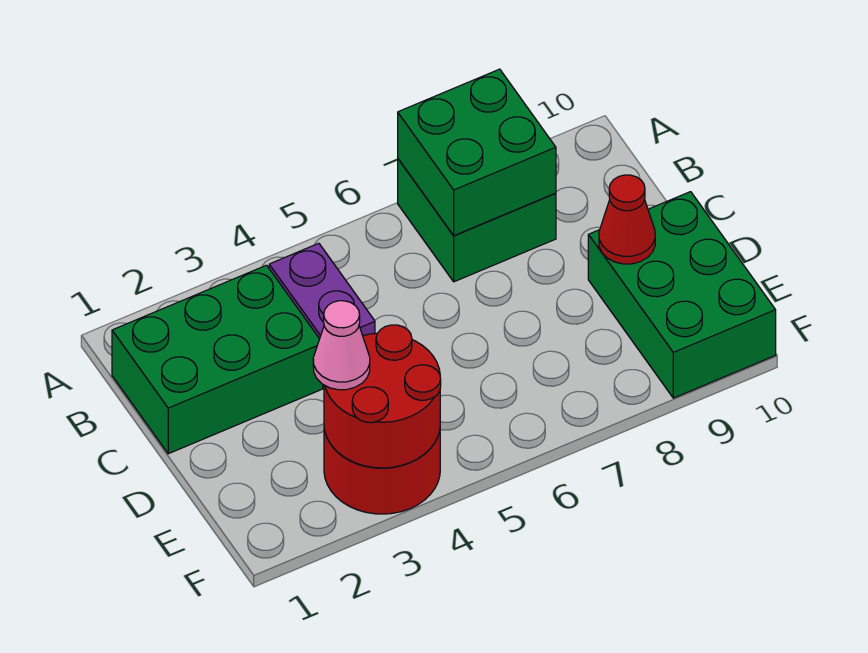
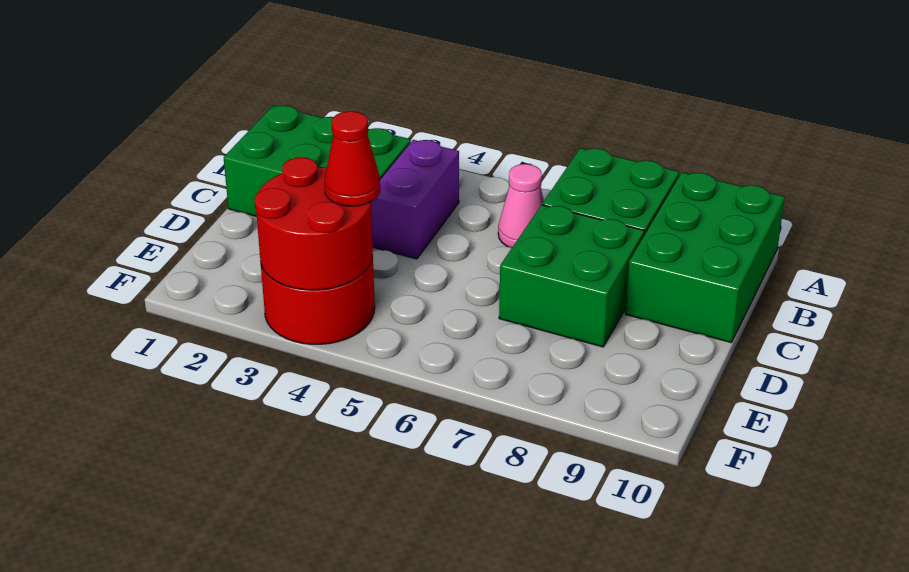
green brick A7:B8 level 2 -> green brick C7:D8 level 1
green brick D9:F10 level 1 -> green brick A9:C10 level 1
red cone D9 level 2 -> red cone E4 level 3
pink cone E3 level 3 -> pink cone B6 level 1

